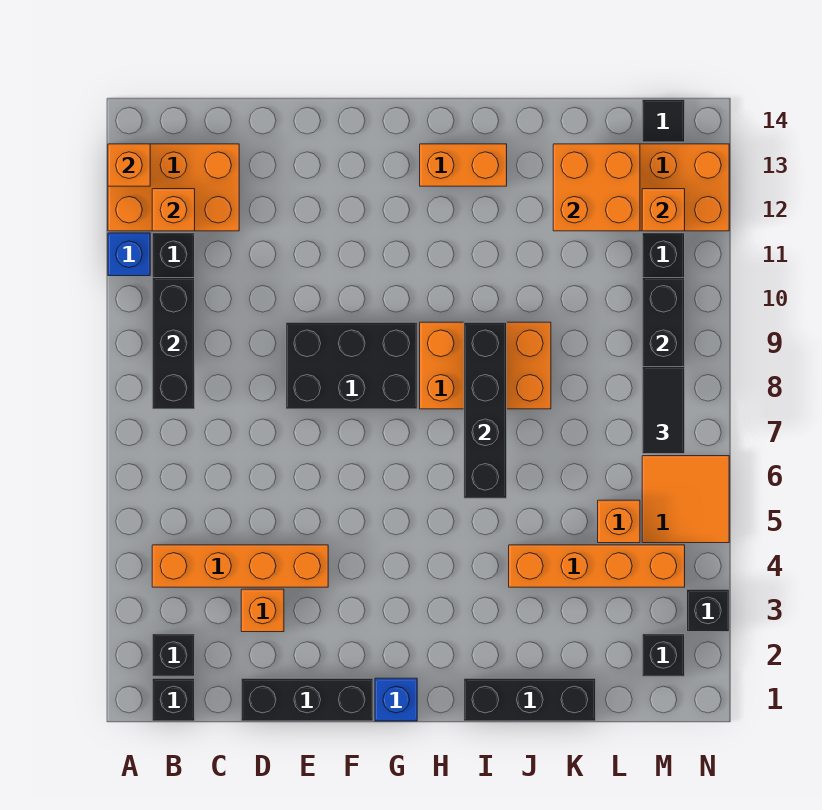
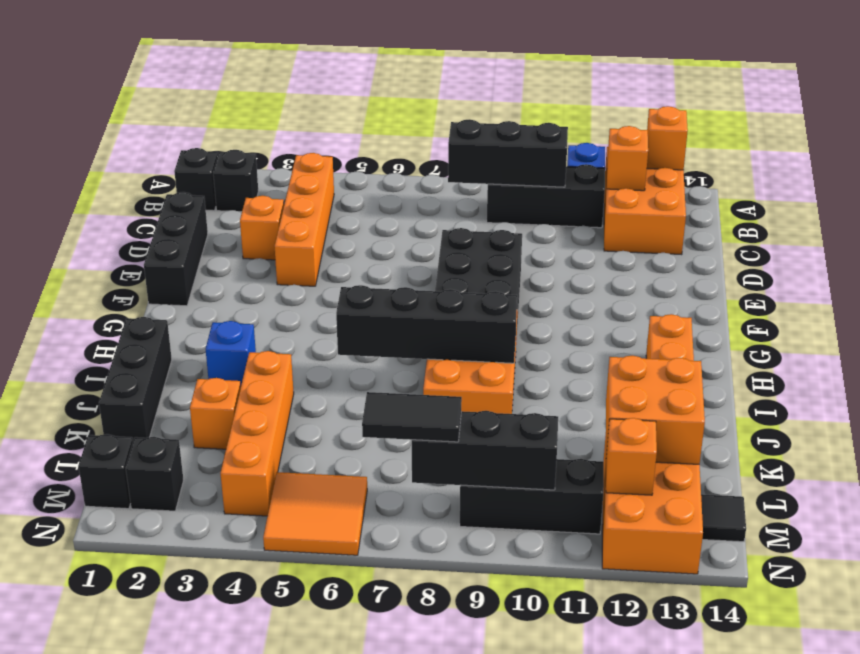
blue brick G1 level 1 -> blue brick I3 level 1
orange brick L5 level 1 -> orange brick K3 level 1
black brick N3 level 1 -> black brick M1 level 1

